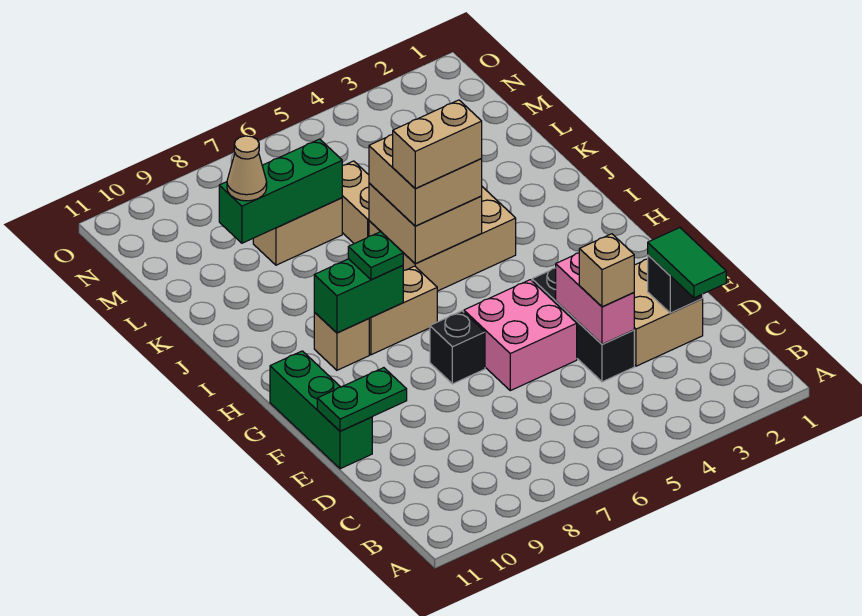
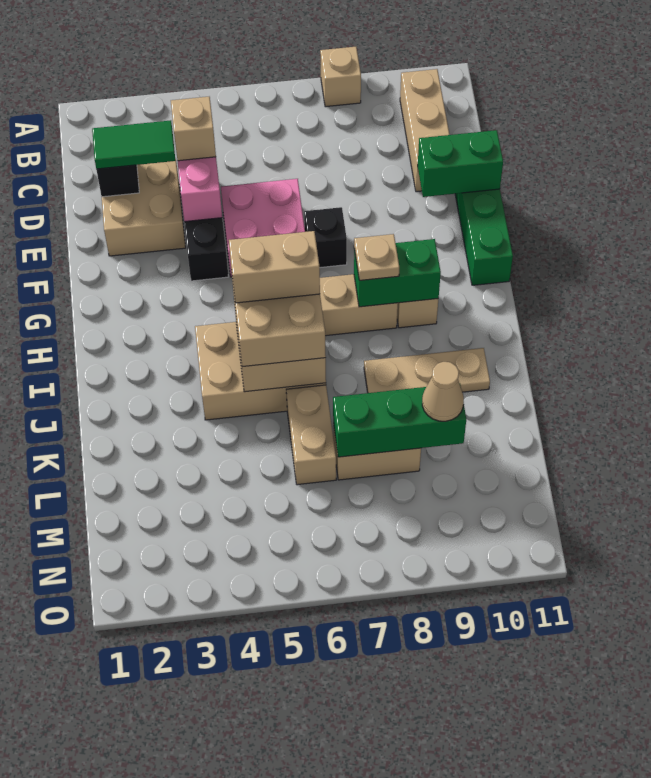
none -> tan brick A8 level 1
none -> tan brick B10:D10 level 1
green tile C2:D2 level 3 -> green tile D2:D3 level 3
green plate E10:E11 level 2 -> green brick E10:E11 level 2
green plate H8 level 3 -> tan plate H8 level 3
none -> tan plate J8:J10 level 1

